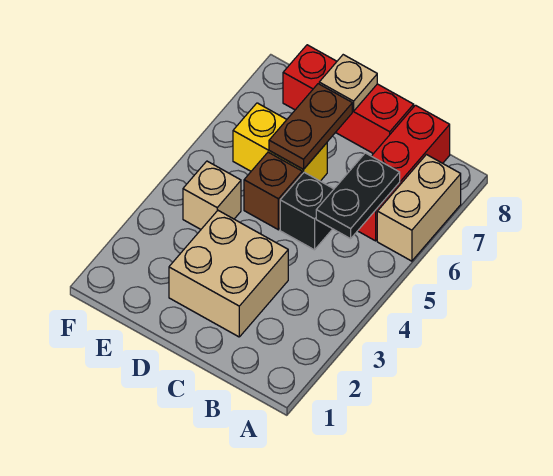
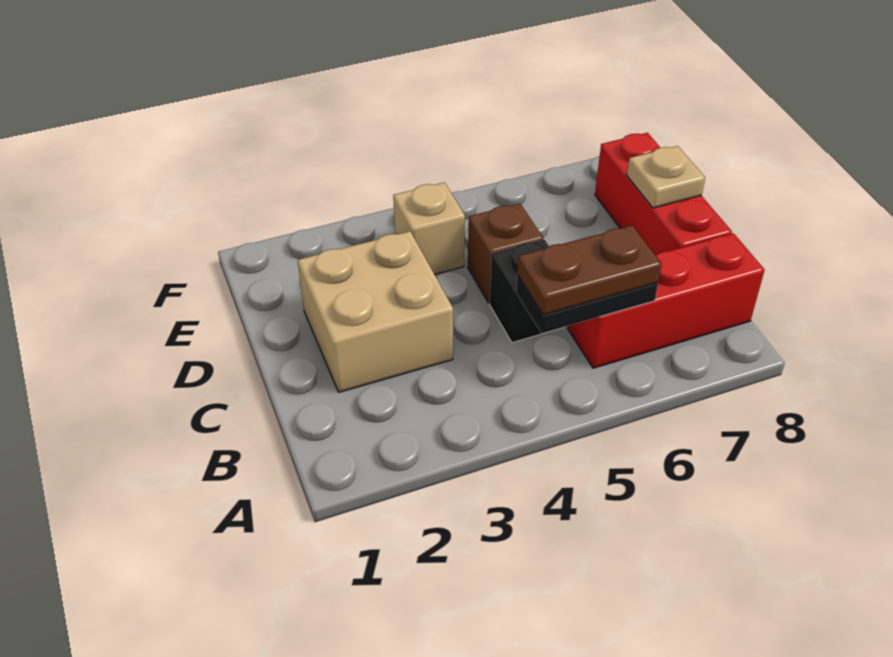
tan brick A6:A7 level 1 -> none
yellow brick D6:E6 level 1 -> none
brown plate D6:D7 level 2 -> brown plate B5:B6 level 3

